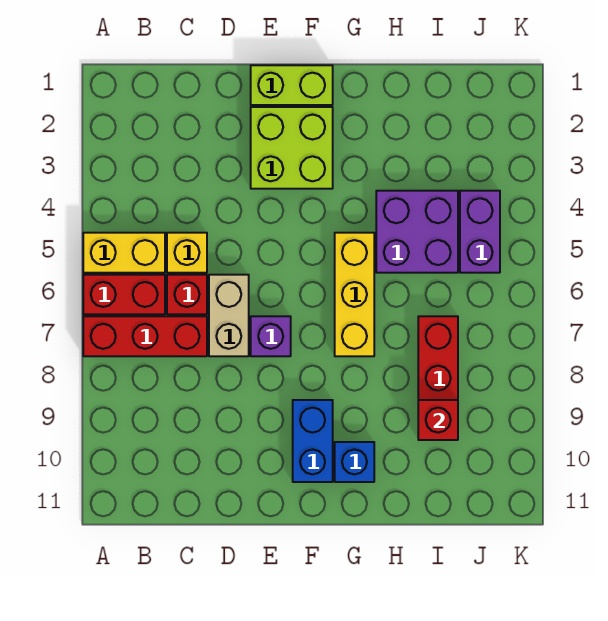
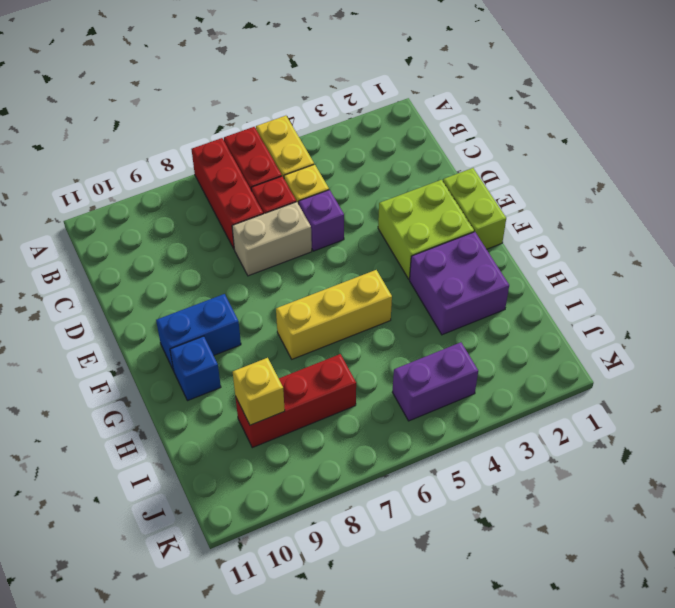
purple brick E7 level 1 -> purple brick D5 level 1
purple brick H4:I5 level 1 -> purple brick G2:H3 level 1
red brick I9 level 2 -> yellow brick I9 level 2

